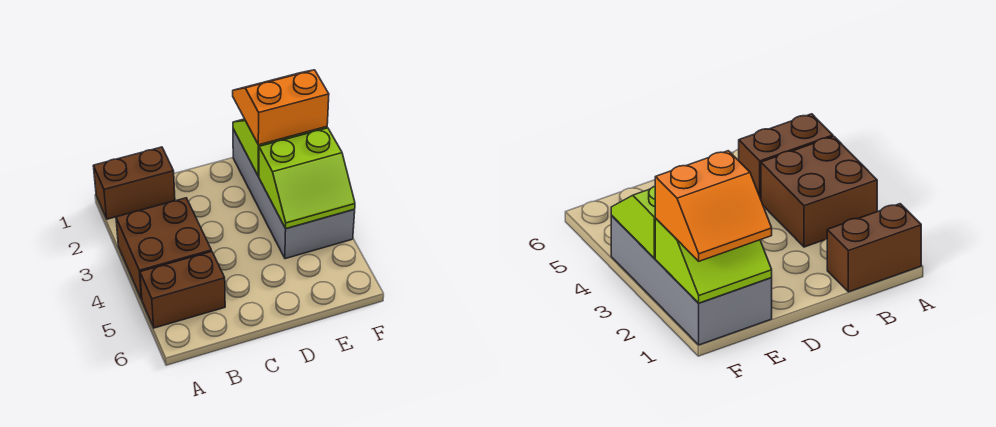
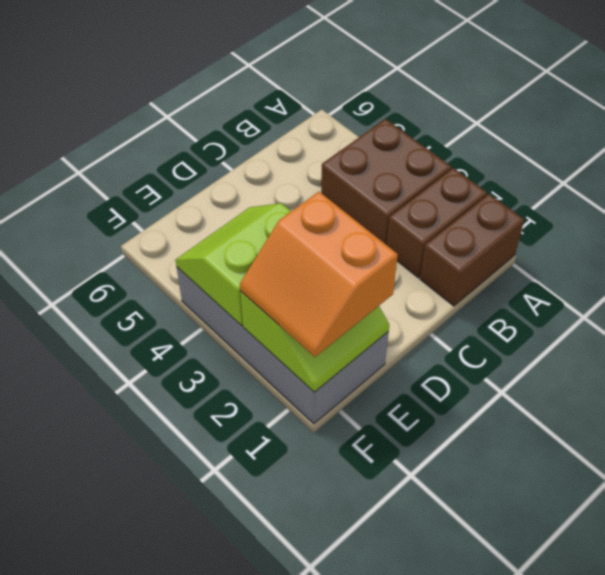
brown brick A5:B5 level 1 -> brown brick A2:B2 level 1
orange slope E1:F2 level 3 top 2 -> orange slope E1:F2 level 3 top E

